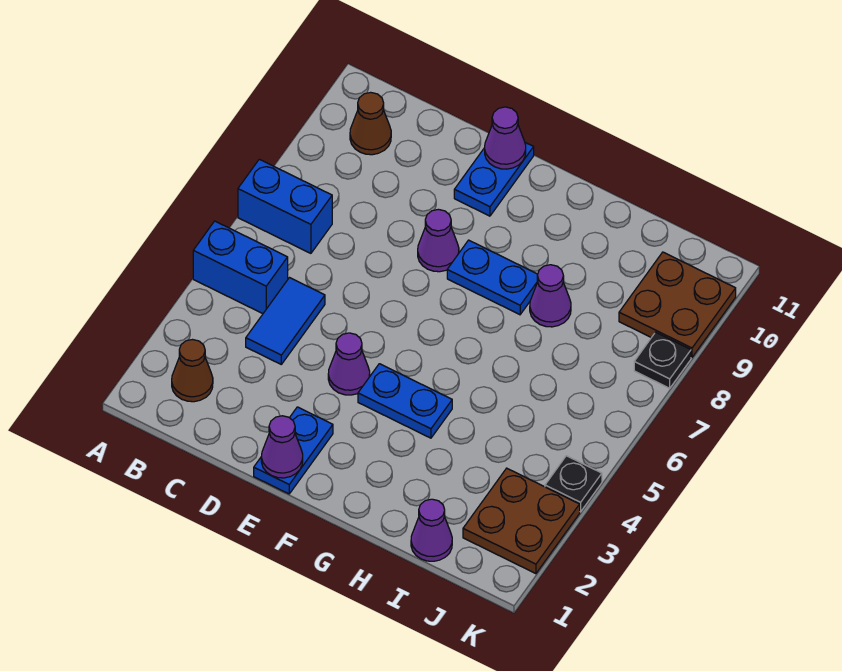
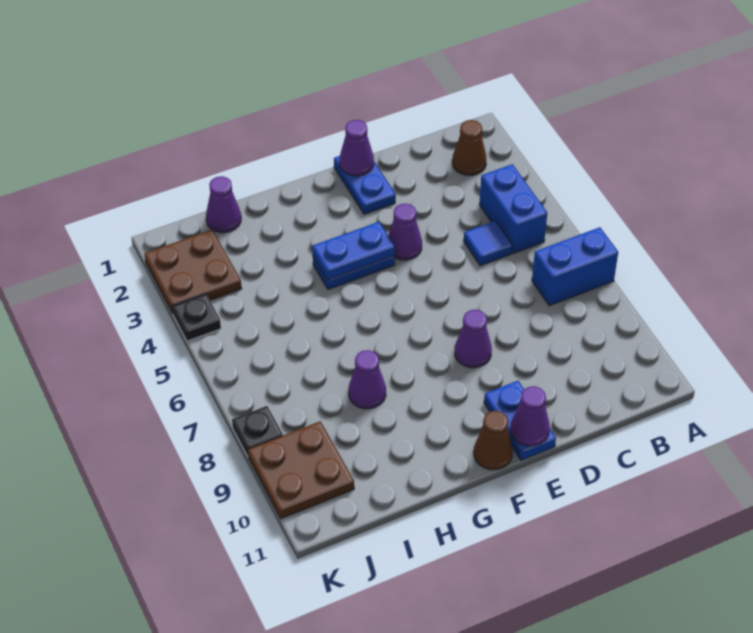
blue brick A5:B5 level 1 -> blue brick B4:B5 level 1
brown cone B10 level 1 -> brown cone F11 level 1
blue tile C4:C5 level 1 -> blue tile C5 level 1
blue plate F8:G8 level 1 -> blue plate F4:G4 level 2

